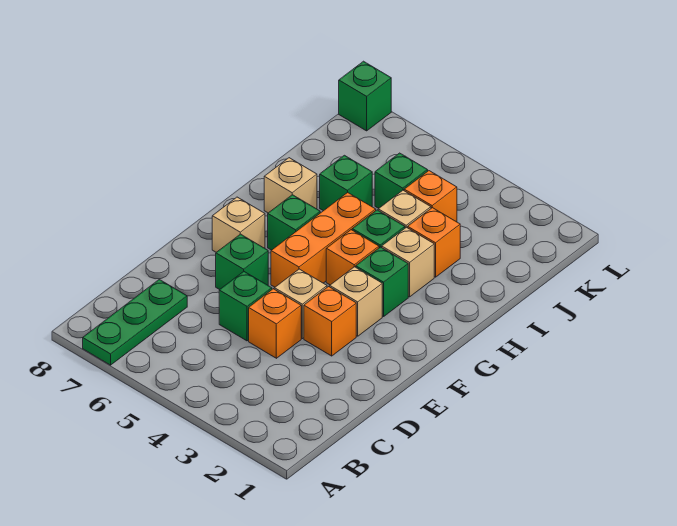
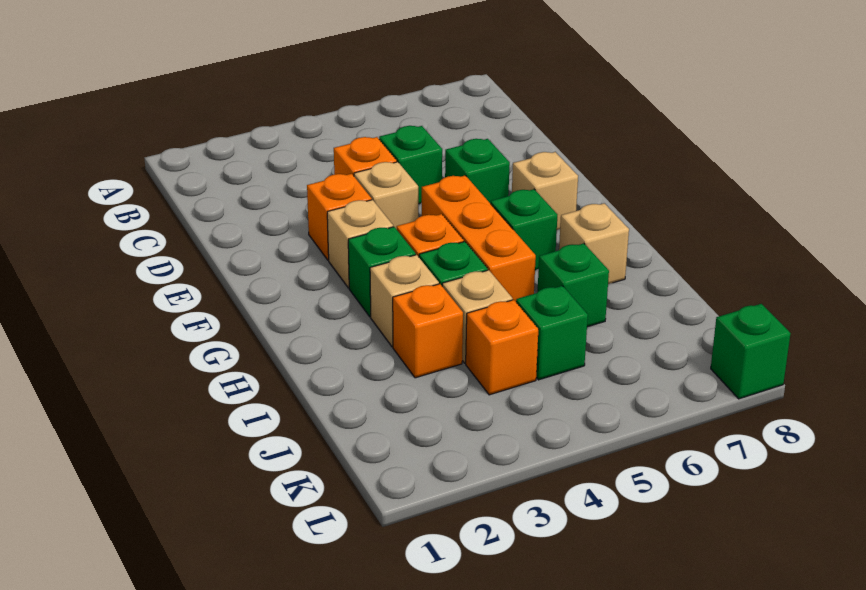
green plate A7:C7 level 1 -> none

